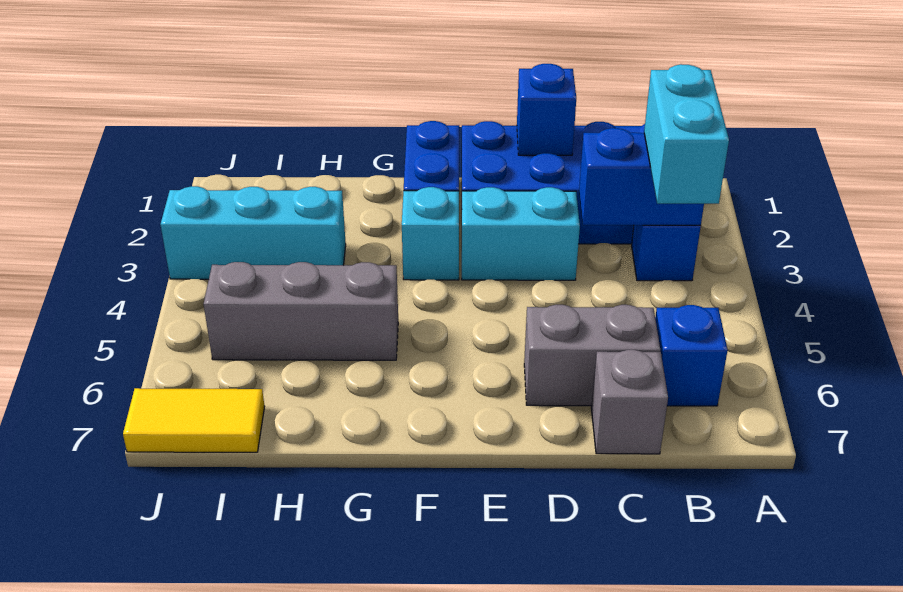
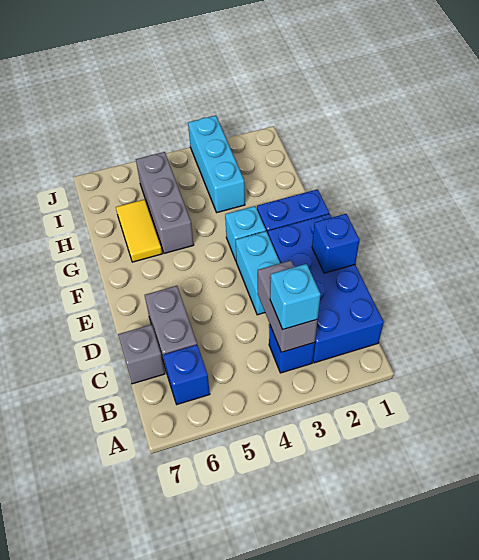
blue brick B3:C3 level 2 -> grey brick B3:C3 level 2
cyan brick B3:B4 level 3 -> cyan brick B3 level 3
yellow tile I7:J7 level 1 -> yellow tile G6:H6 level 1

